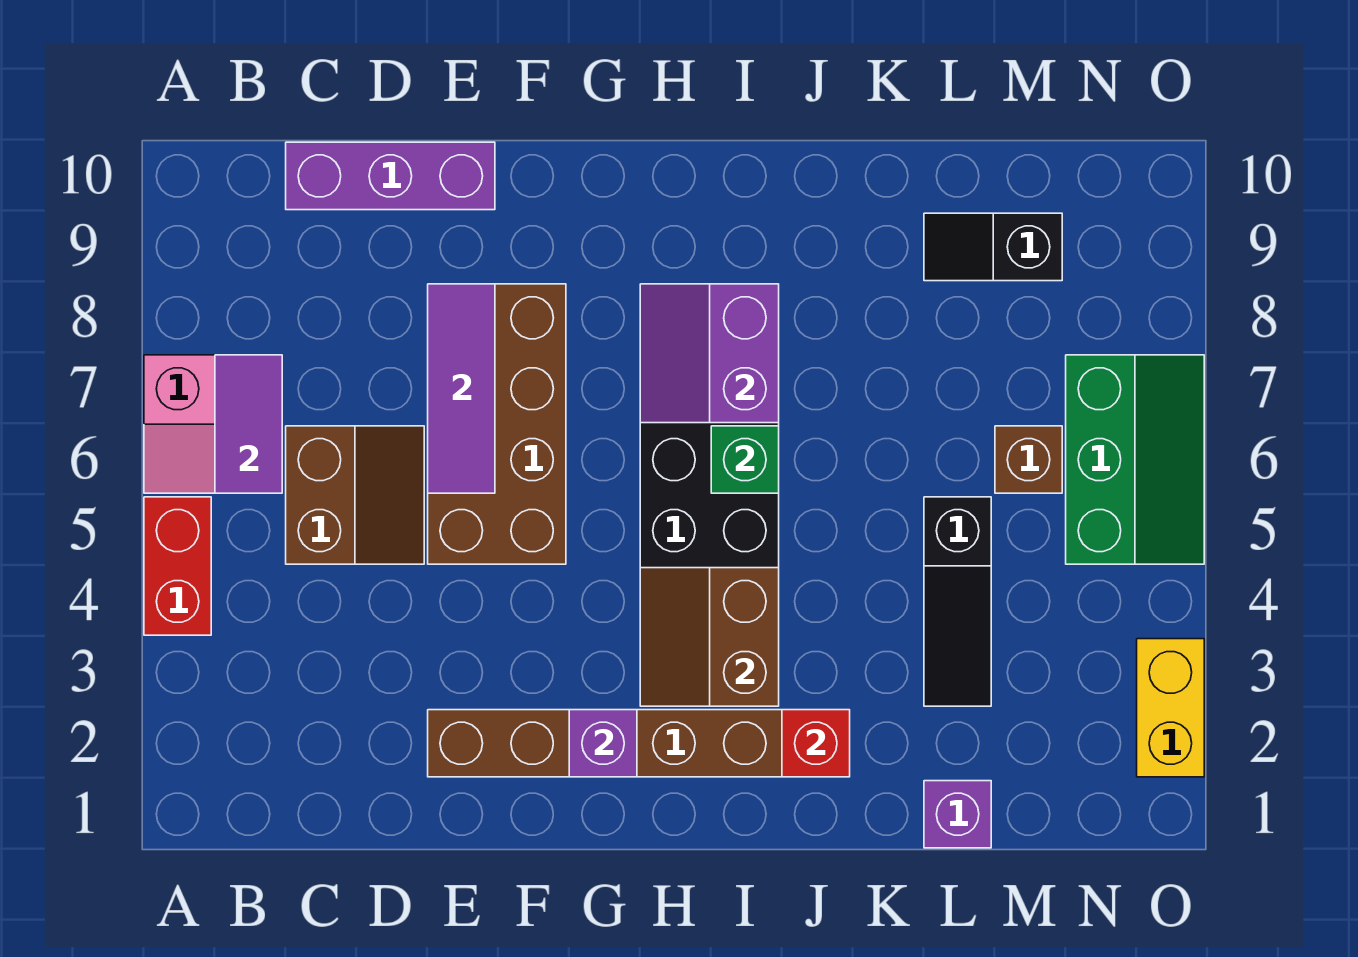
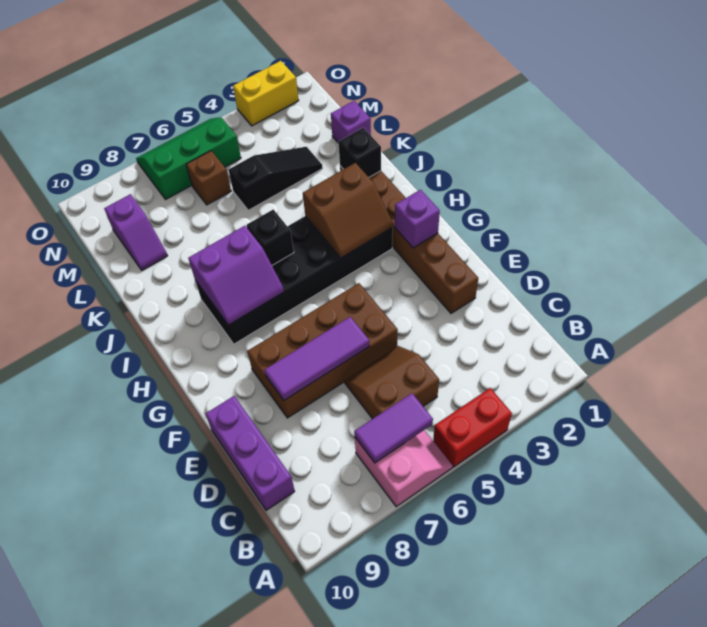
green brick I6 level 2 -> black brick I6 level 2
red brick J2 level 2 -> black brick J2 level 2
black slope L9:M9 level 1 top M -> purple slope L9:M9 level 1 top M

